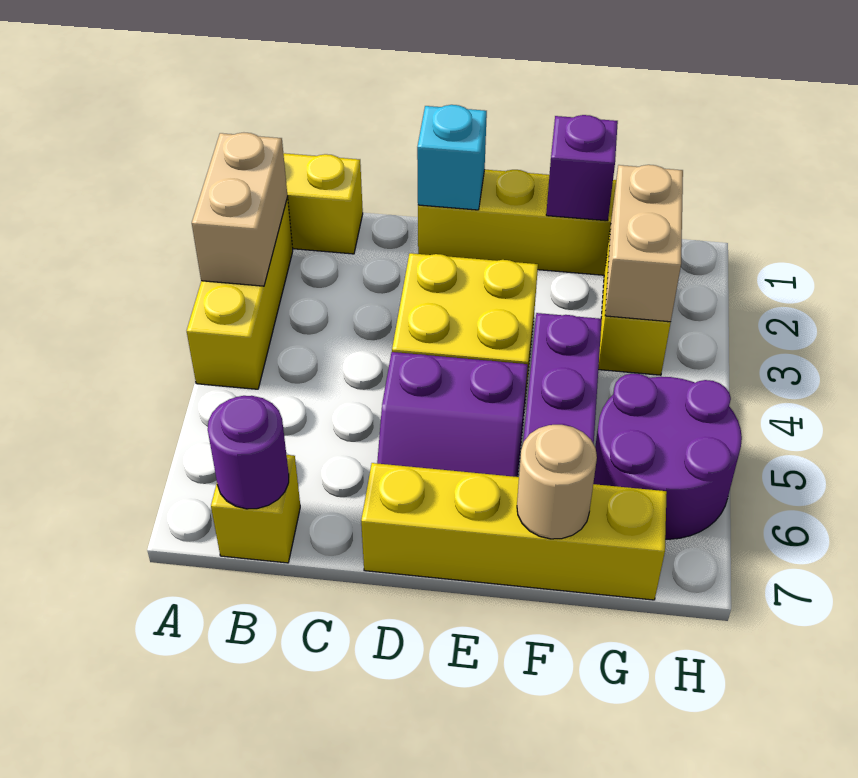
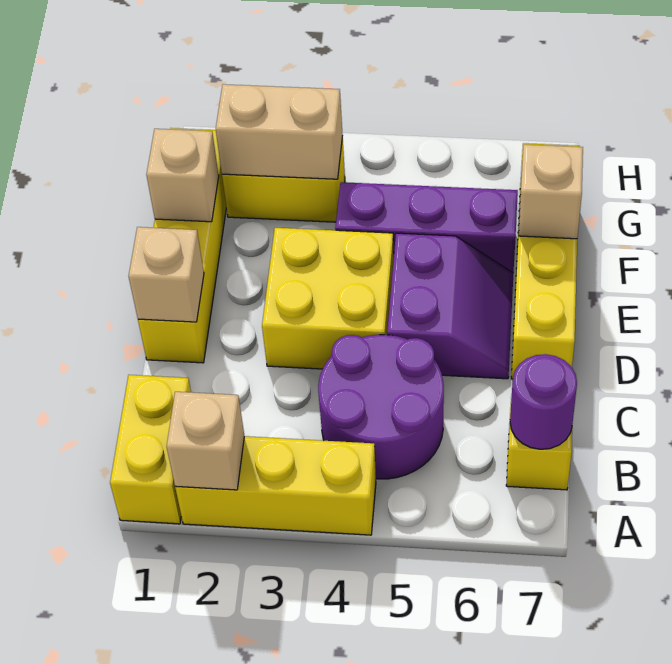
tan brick A2:A3 level 2 -> tan brick A2 level 2
cyan brick D1 level 2 -> tan brick D1 level 2
purple brick F1 level 2 -> tan brick F1 level 2
tan round brick F7 level 2 -> tan brick F7 level 2
purple round brick G5:H6 level 1 -> purple round brick B4:C5 level 1

